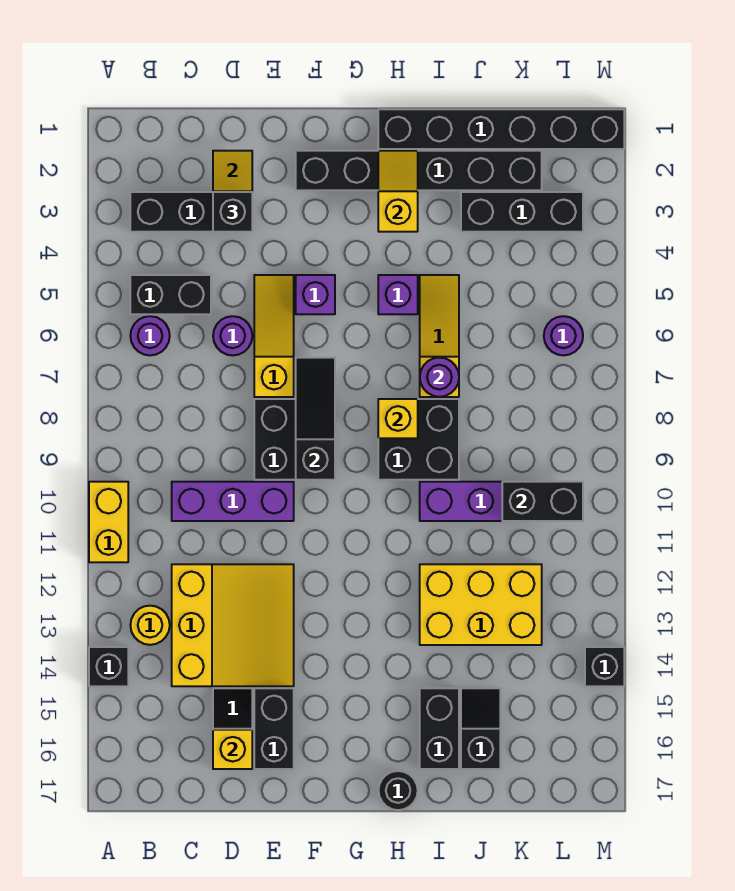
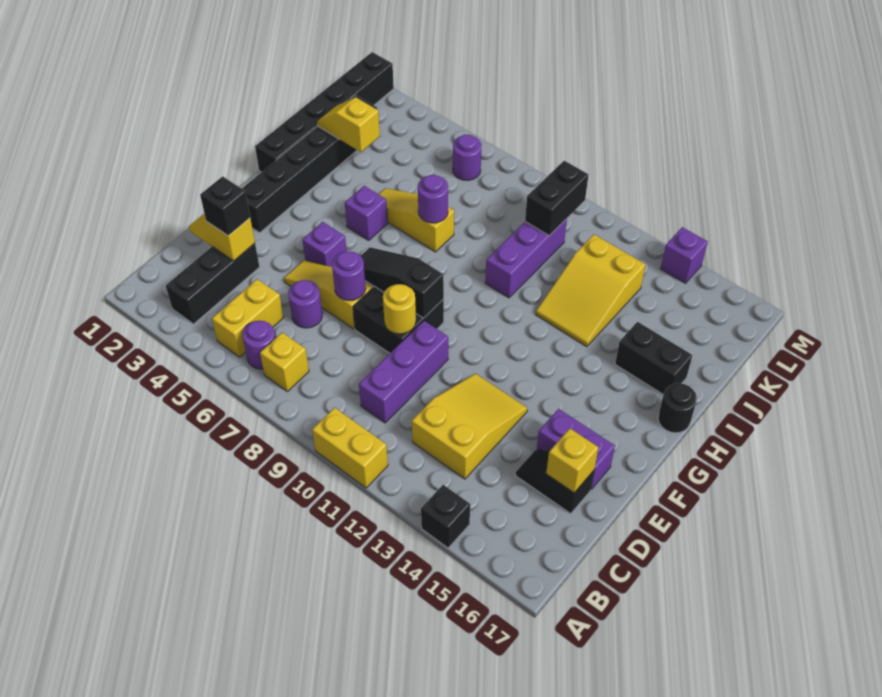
black brick B5:C5 level 1 -> yellow brick B5:C5 level 1
yellow round brick B13 level 1 -> yellow round brick E9 level 2
yellow slope C12:E14 level 1 top C -> yellow slope C12:E13 level 1 top C
none -> purple round brick E7 level 2
black brick E15:E16 level 1 -> purple brick E15:E16 level 1
yellow slope H2:H3 level 2 top 3 -> yellow slope J2:J3 level 2 top 3
black brick H8:I9 level 1 -> none
yellow brick H8 level 2 -> yellow brick B7 level 1
yellow brick I12:K13 level 1 -> yellow slope I12:K13 level 1 top K
black brick J3:L3 level 1 -> none
black slope J15:J16 level 1 top 16 -> none
black brick M14 level 1 -> purple brick M14 level 1

